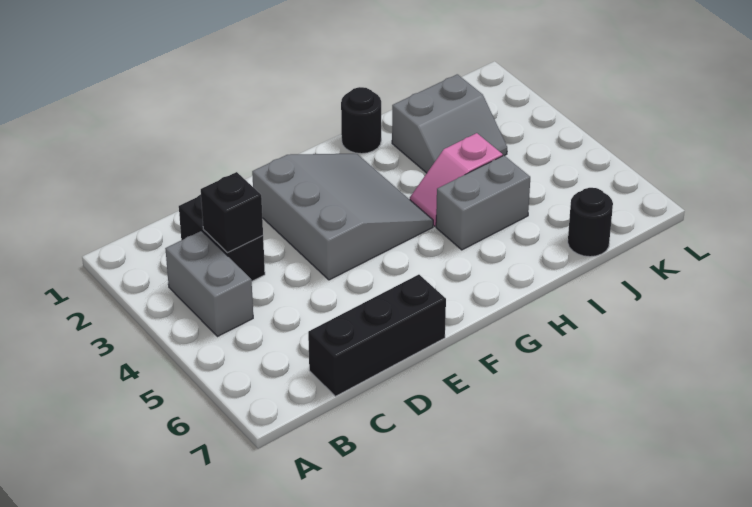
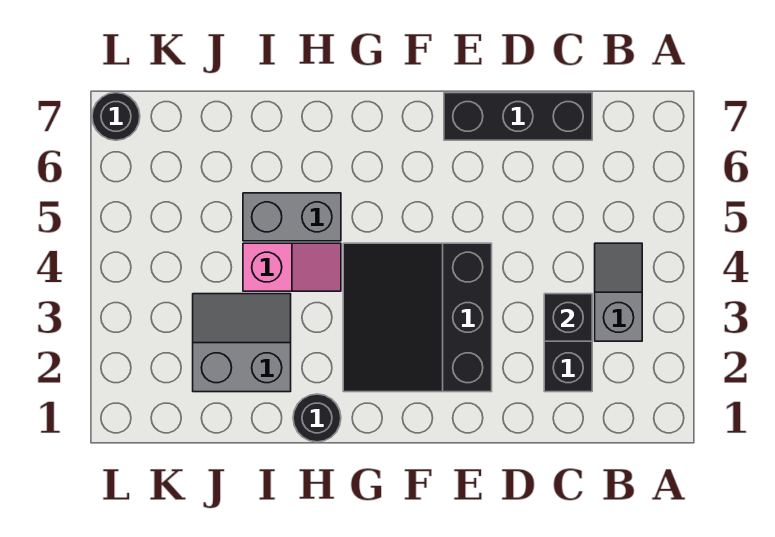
grey brick B3:B4 level 1 -> grey slope B3:B4 level 1 top 3
grey slope E2:G4 level 1 top E -> black slope E2:G4 level 1 top E
black round brick J7 level 1 -> black round brick L7 level 1

